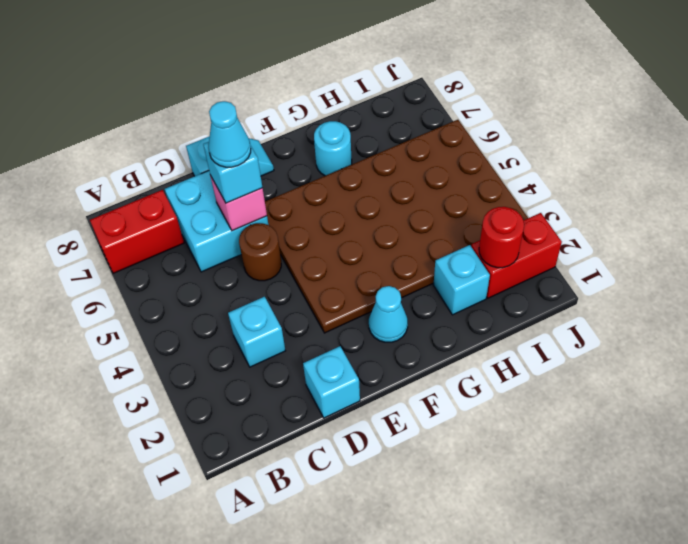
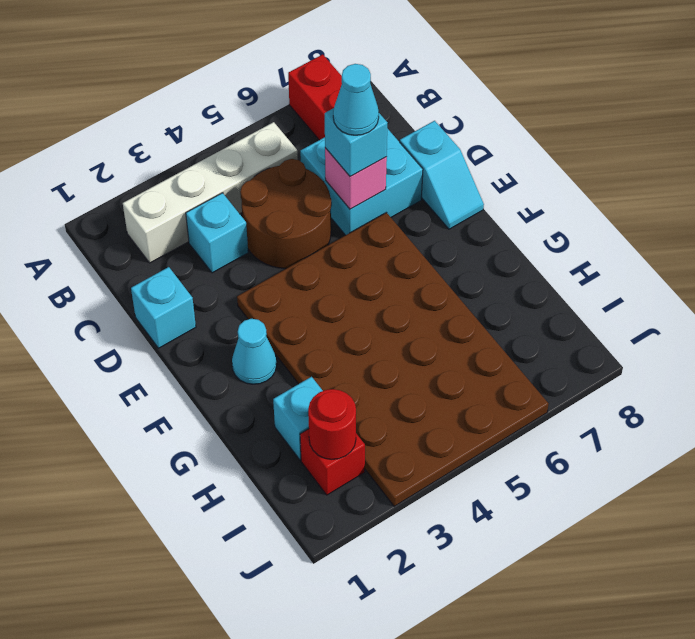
none -> white brick B2:B5 level 1
brown round brick D5 level 1 -> brown round brick C4:D5 level 1
cyan round brick G7 level 1 -> none
red brick I2:J2 level 1 -> red brick I2 level 1

